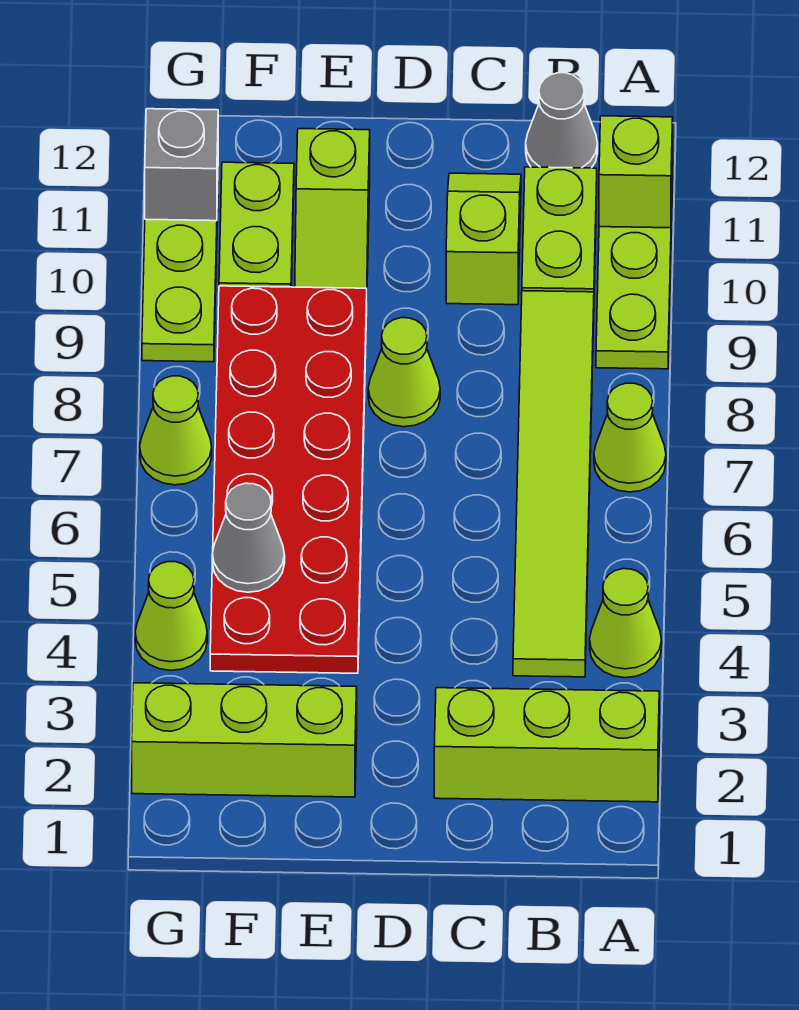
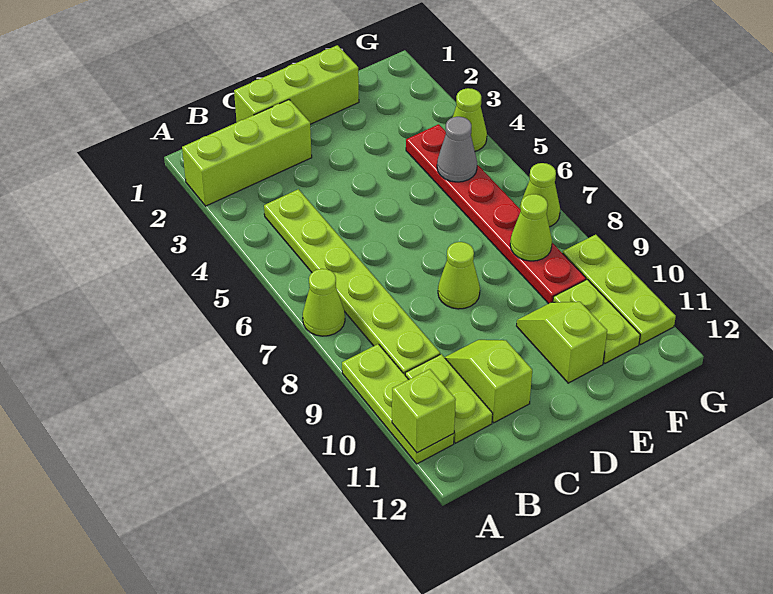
lime cone A4 level 1 -> lime cone F8 level 2
lime tile B4:B9 level 1 -> lime plate B4:B9 level 1
grey cone B12 level 1 -> none
lime slope C10:C11 level 1 top 10 -> lime slope C10:C11 level 1 top 11
lime brick E2:G2 level 1 -> lime brick C1:E1 level 1
red plate E4:F9 level 1 -> red plate F4:F9 level 1
grey brick G11 level 2 -> none

